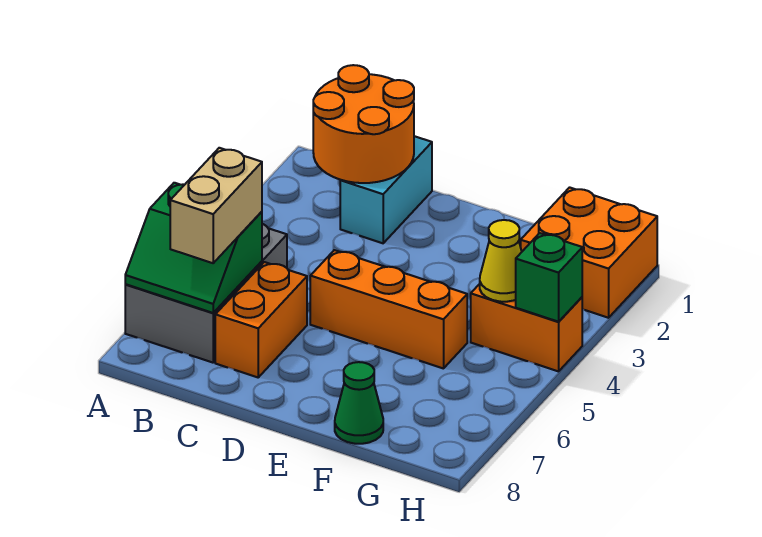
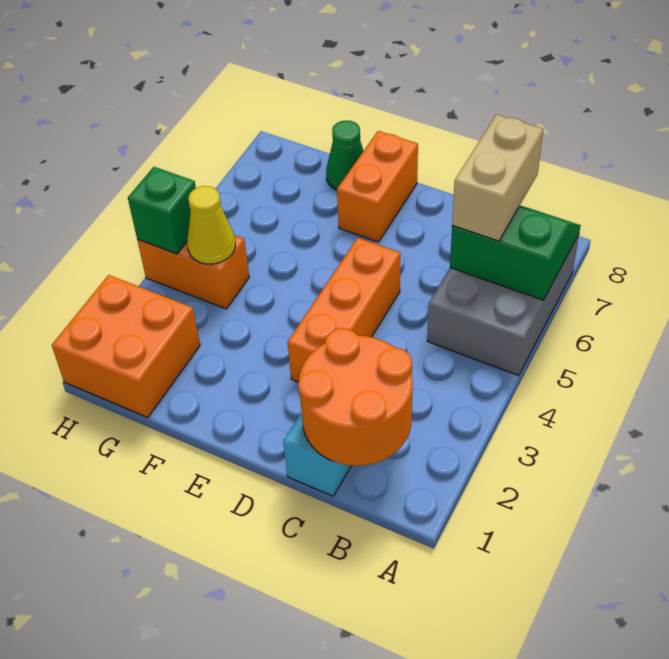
orange brick C6:C7 level 1 -> orange brick E7:E8 level 1
orange brick D5:F5 level 1 -> orange brick D3:D5 level 1

